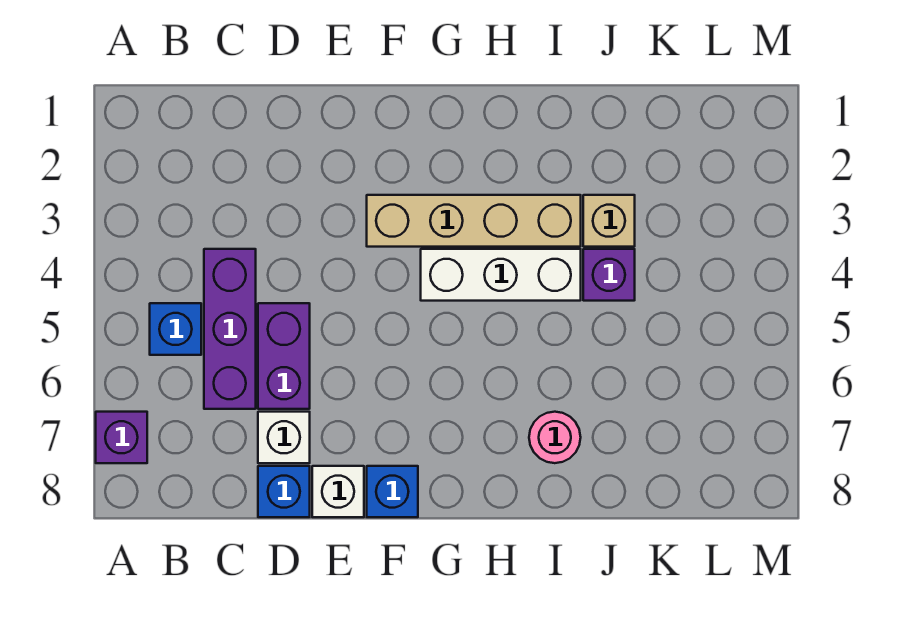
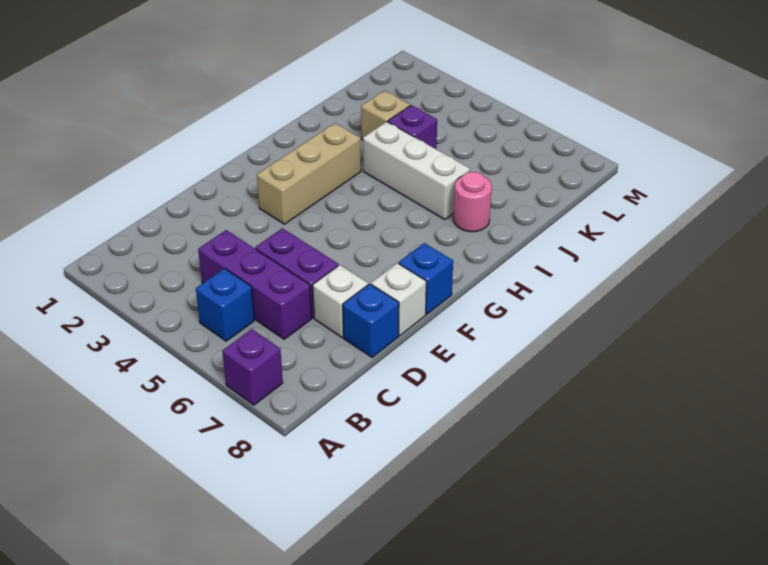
tan brick F3:I3 level 1 -> tan brick F3:H3 level 1
white brick G4:I4 level 1 -> white brick I4:I6 level 1

